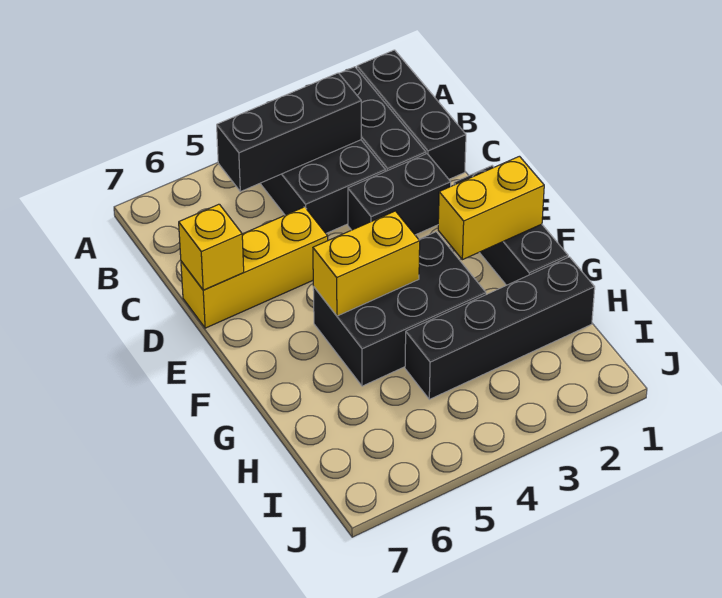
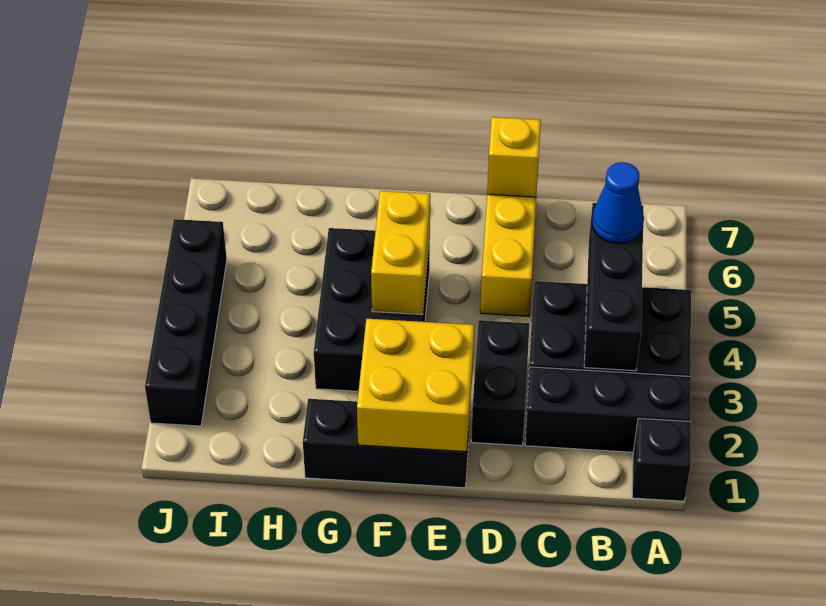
black brick A1:C1 level 1 -> black brick A1 level 1
none -> blue cone B5 level 3
yellow brick F1:F2 level 2 -> yellow brick E1:F2 level 2
black brick H1:H4 level 1 -> black brick J2:J5 level 1

